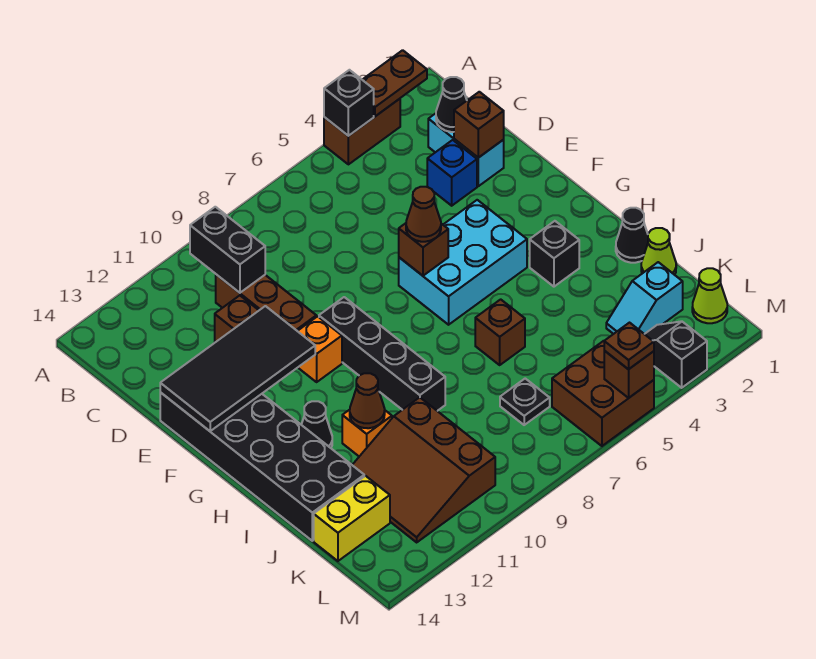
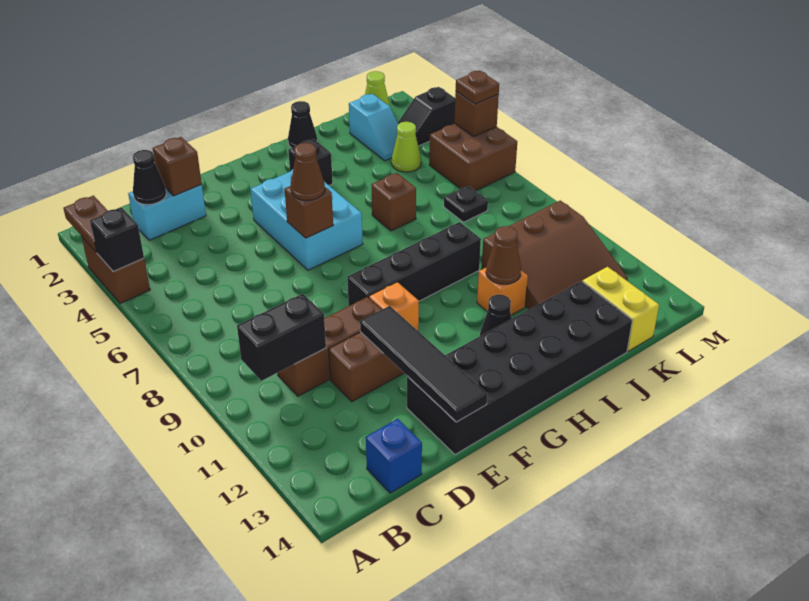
blue brick D3 level 1 -> blue brick C14 level 1
black tile E11:F14 level 2 -> black tile E11:E14 level 2
lime cone J1 level 1 -> lime cone K4 level 1

